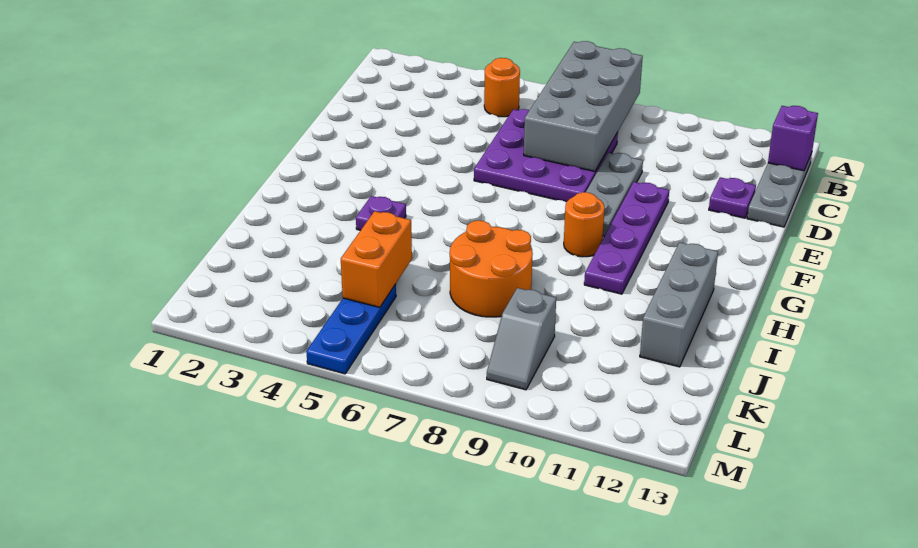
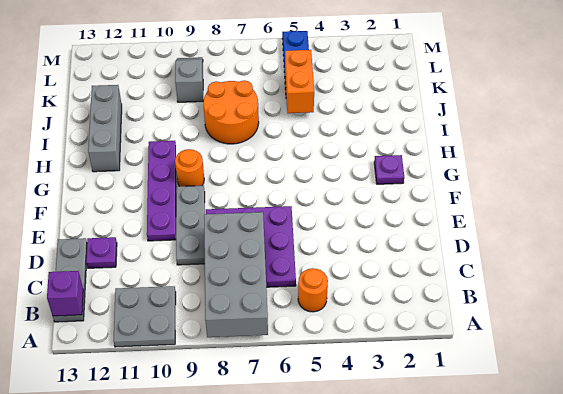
none -> grey plate A10:B11 level 1
purple plate H4 level 1 -> purple plate G2 level 1

